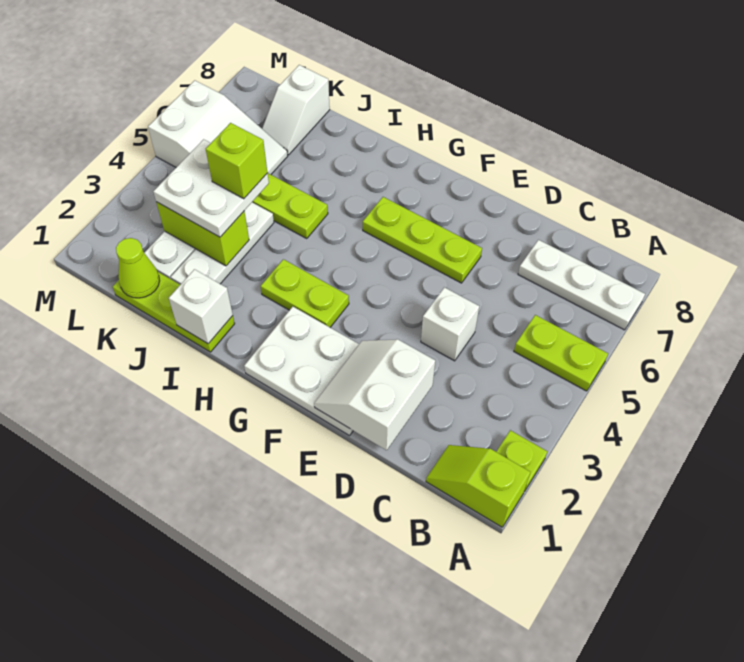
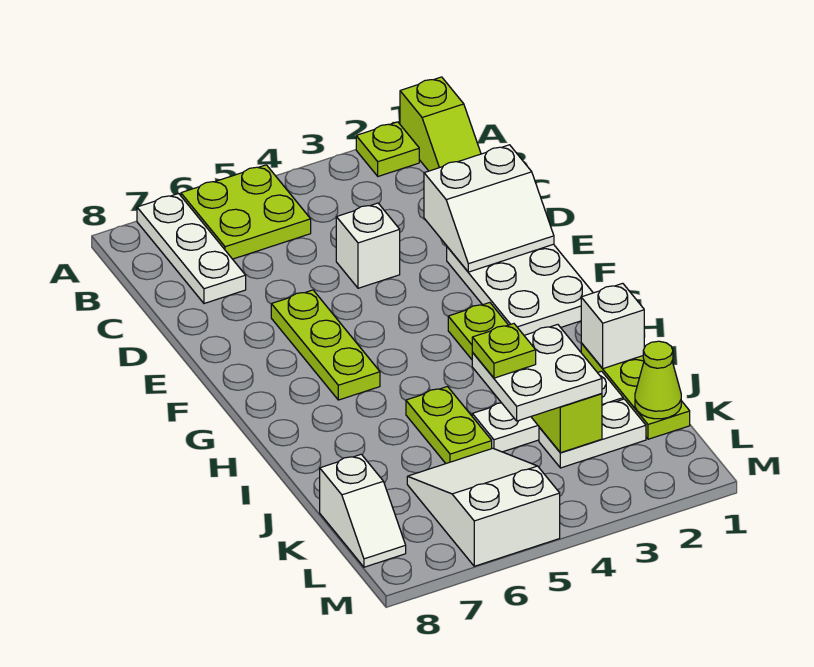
lime plate A5:B5 level 1 -> lime plate A5:B6 level 1
lime brick J4 level 4 -> lime plate J4 level 4
white slope K7:K8 level 1 top 8 -> white slope K8:L8 level 1 top K

